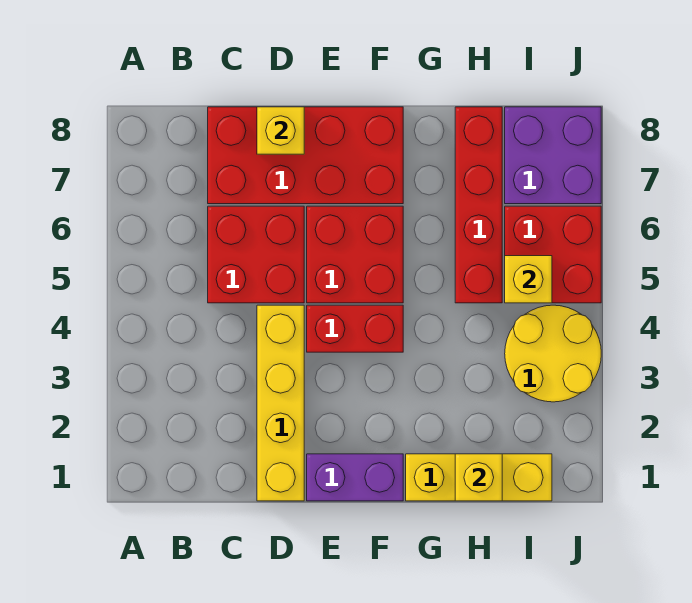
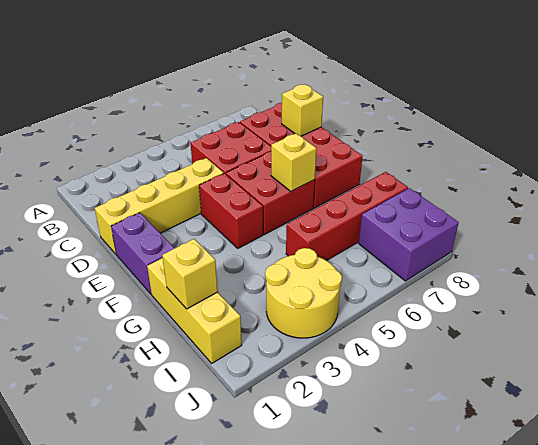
red brick I5:J6 level 1 -> none
yellow brick I5 level 2 -> yellow brick F6 level 2

